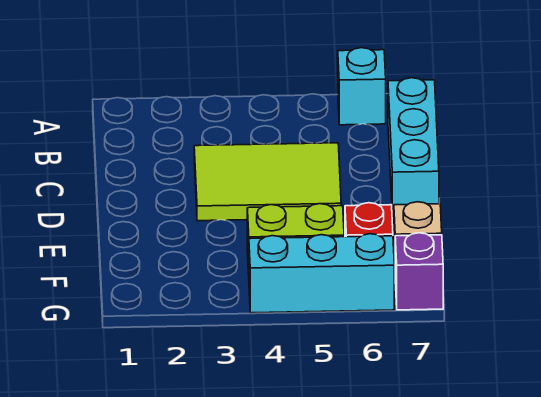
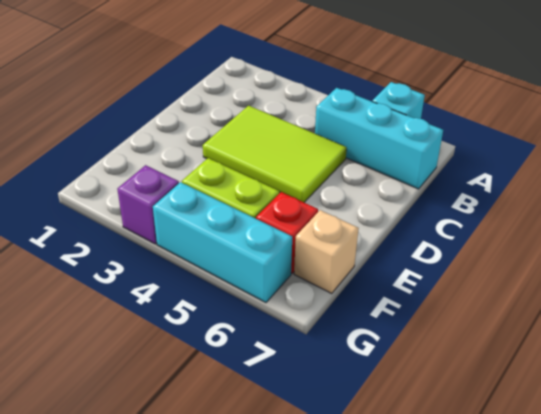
cyan brick B7:D7 level 1 -> cyan brick B5:B7 level 1
purple brick G7 level 1 -> purple brick G3 level 1

